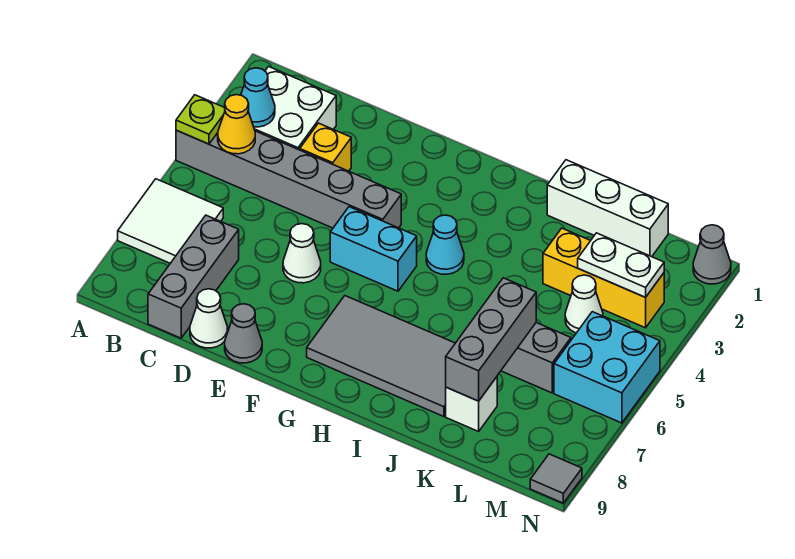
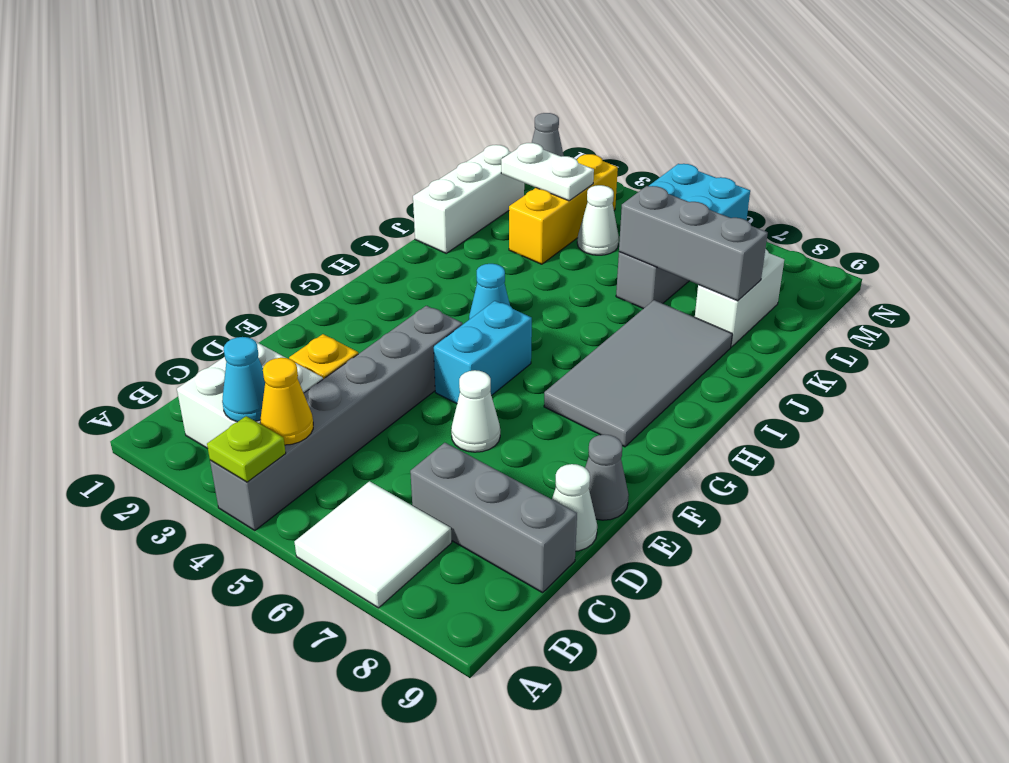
white brick K8 level 1 -> white brick K8:L8 level 1
white plate L3:M3 level 2 -> white plate L2:L3 level 2
grey tile N9 level 1 -> none

